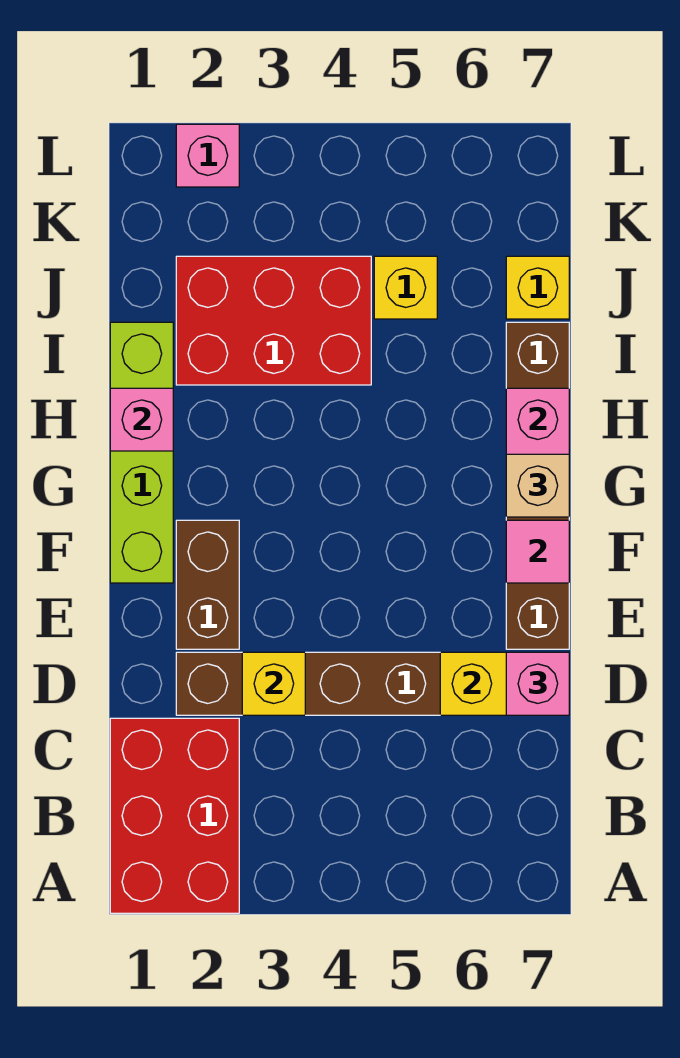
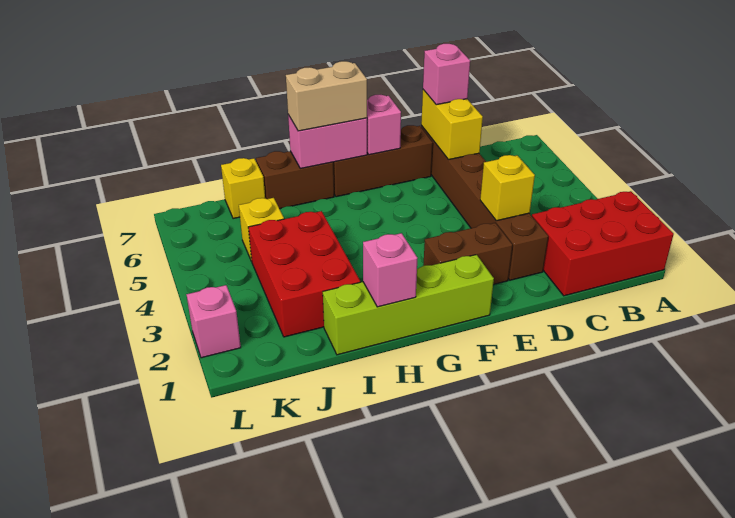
pink tile F7 level 2 -> pink brick F7 level 2
tan brick G7 level 3 -> tan brick G7:H7 level 3

